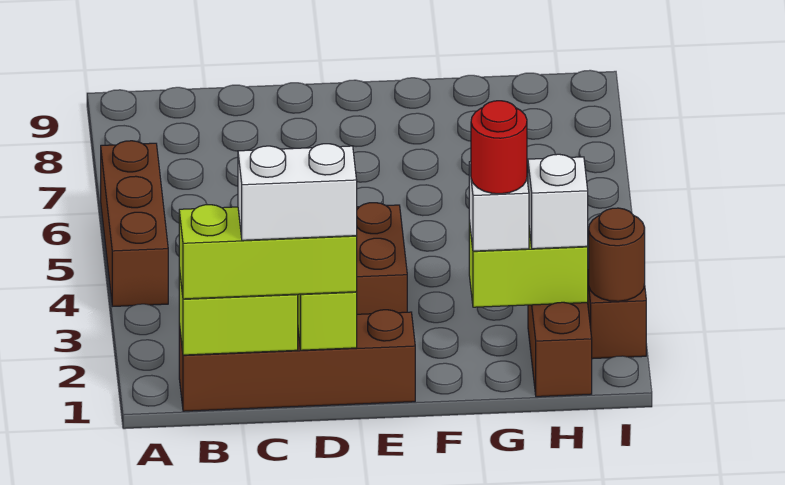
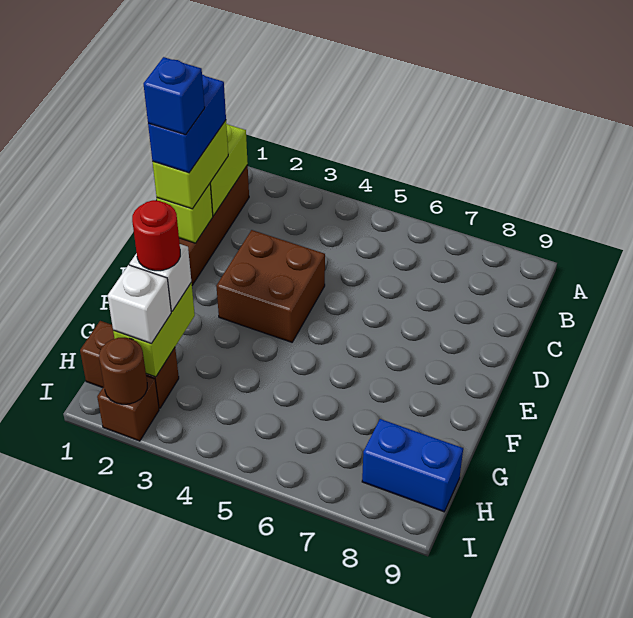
brown brick A4:A6 level 1 -> none
lime brick B1:D1 level 3 -> lime brick C1:D1 level 3
white brick C1:D1 level 4 -> blue brick C1:D1 level 4
none -> blue brick D1 level 5
none -> blue brick H8:H9 level 1

